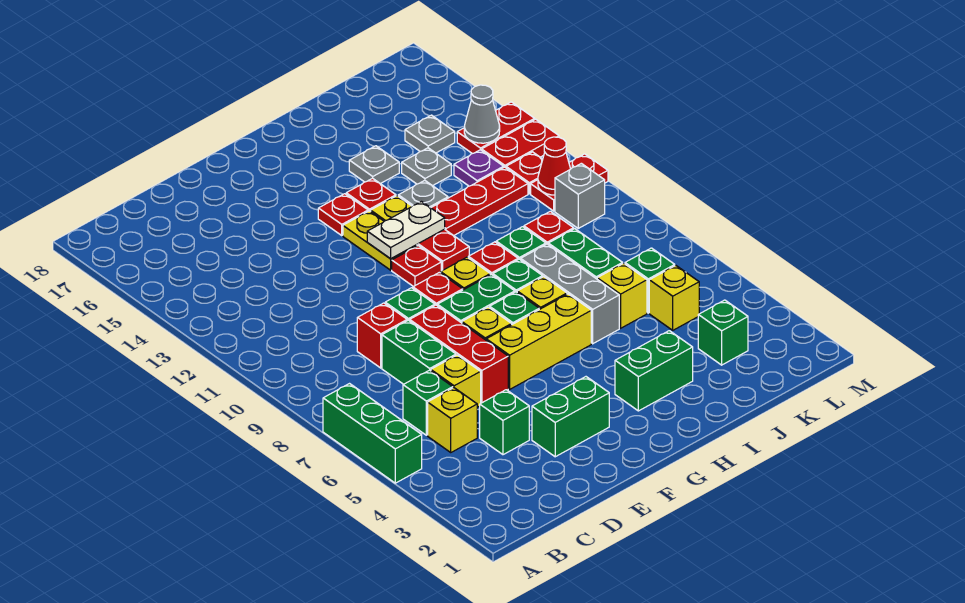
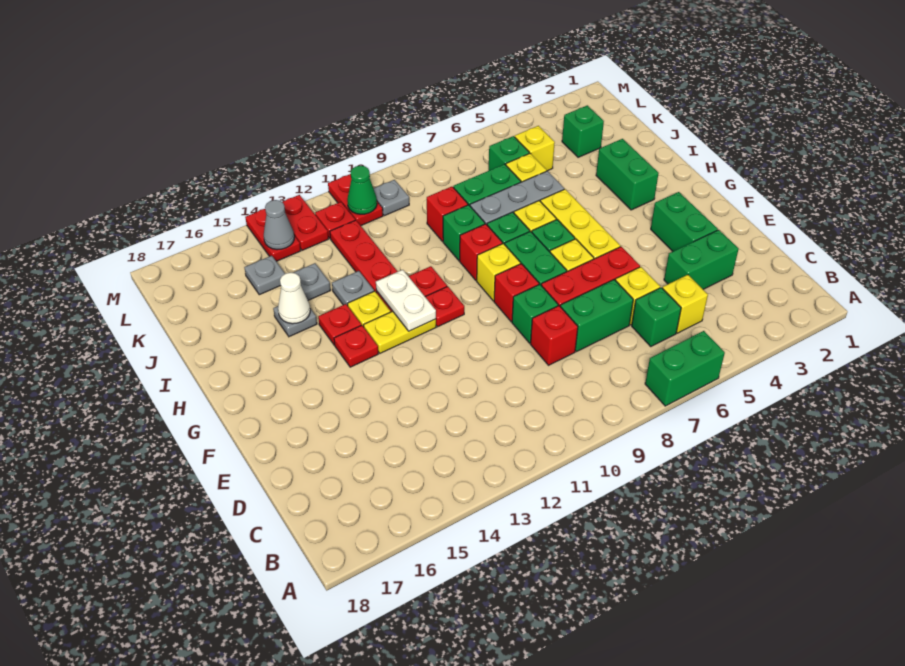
green brick A5:A7 level 1 -> green brick A6:A7 level 1
green brick D4 level 1 -> green brick D3:D4 level 1
none -> white cone I15 level 2
purple plate K13 level 1 -> none
grey brick L10 level 1 -> grey plate L10 level 1
red cone L11 level 2 -> green cone L11 level 2

